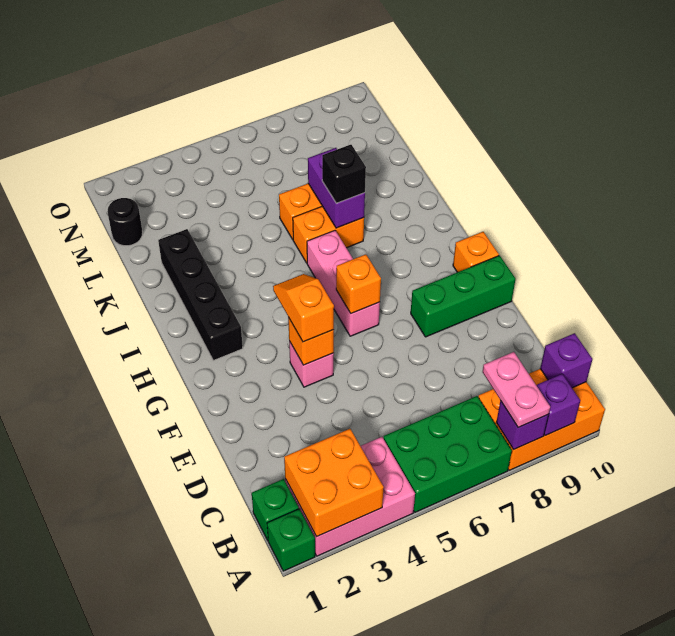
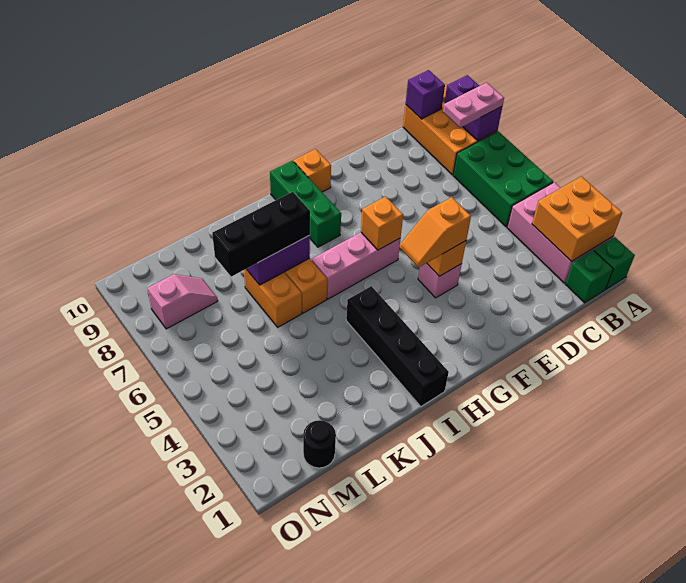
green brick F8:F10 level 1 -> green brick H8:H10 level 1
black brick H2:K2 level 1 -> black brick I1:I4 level 1
black brick J7 level 3 -> black brick J7:L7 level 3
none -> pink slope M8:N8 level 1 top N

